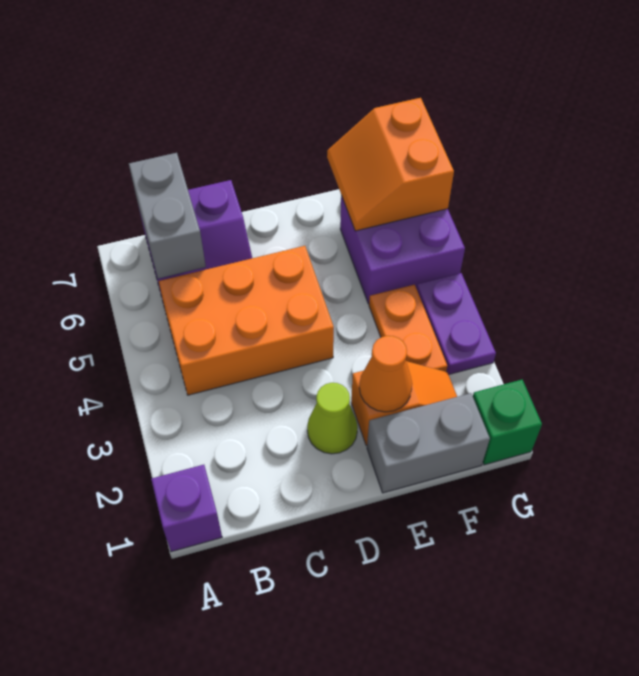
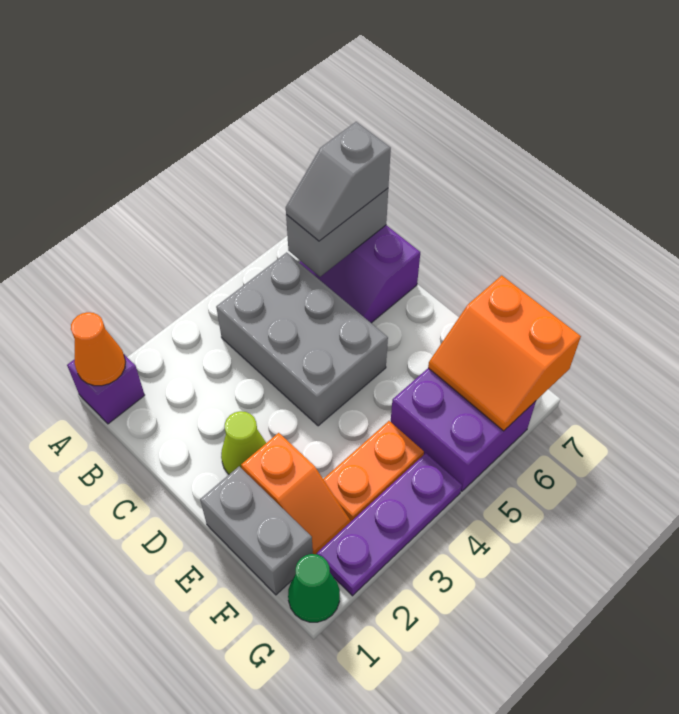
orange brick B4:D5 level 1 -> grey brick B4:D5 level 1
none -> grey slope B6:B7 level 3 top 7
orange cone E2 level 2 -> orange cone A1 level 2
orange slope F6:G7 level 2 top G -> orange slope F6:G7 level 2 top 7
green brick G1 level 1 -> green cone G1 level 1
purple plate G3:G4 level 1 -> purple plate G2:G4 level 1

